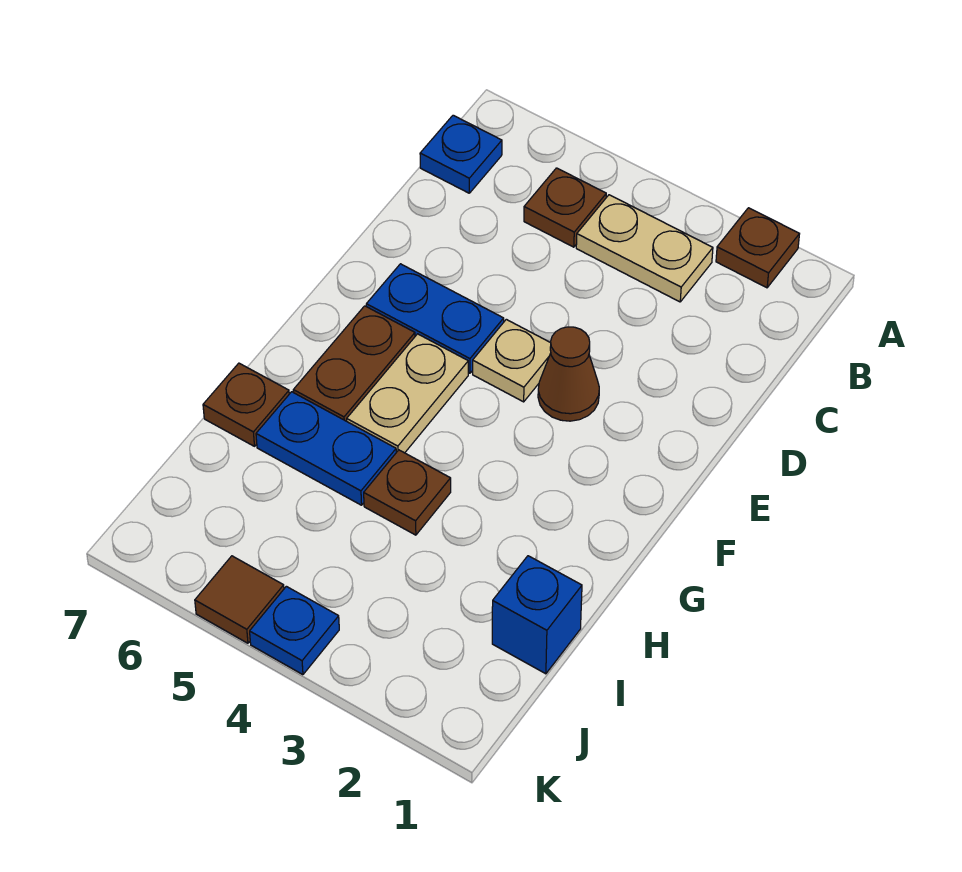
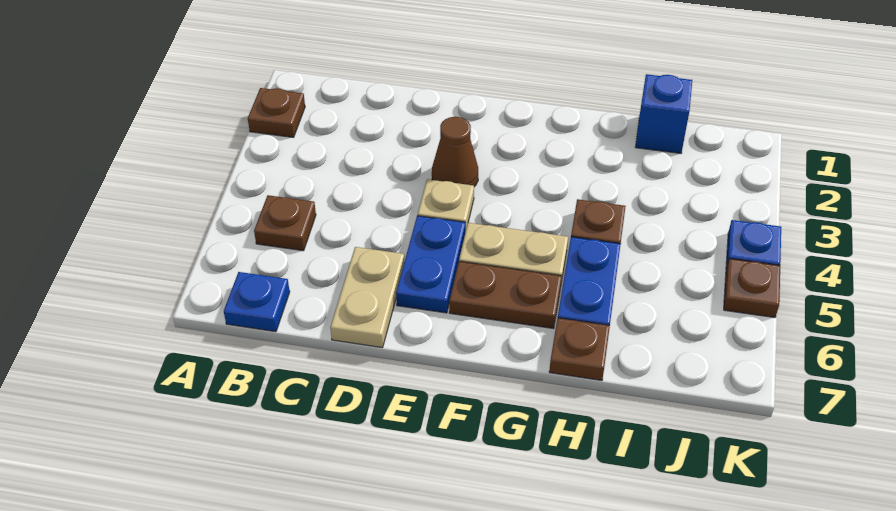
tan plate B3:B4 level 1 -> tan plate D6:D7 level 1
brown tile K5 level 1 -> brown plate K5 level 1

